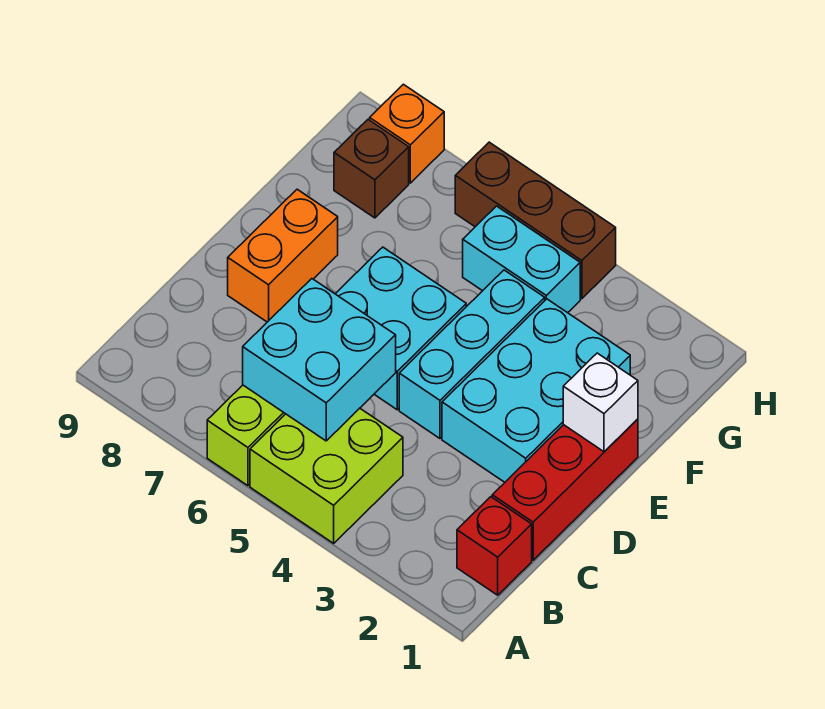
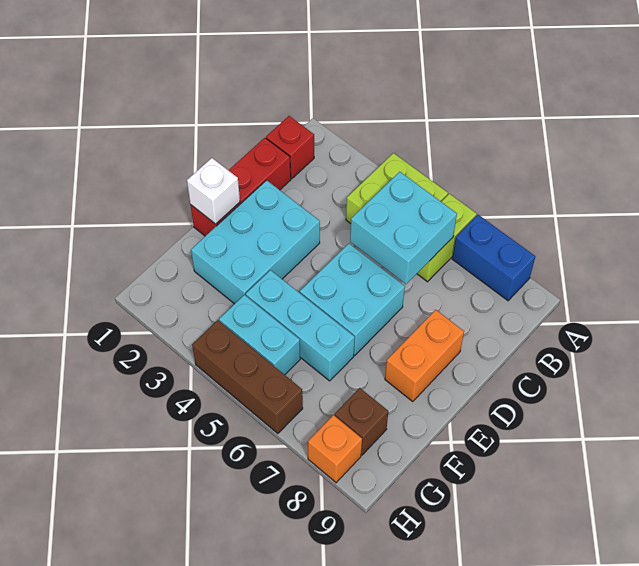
none -> blue brick A7:A8 level 1
cyan brick D4:F4 level 1 -> cyan brick F4:F6 level 1

